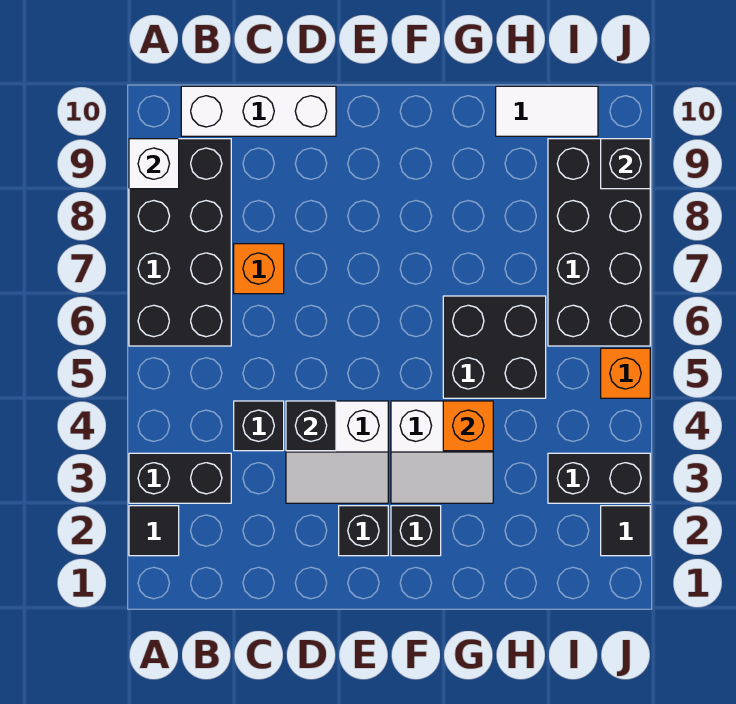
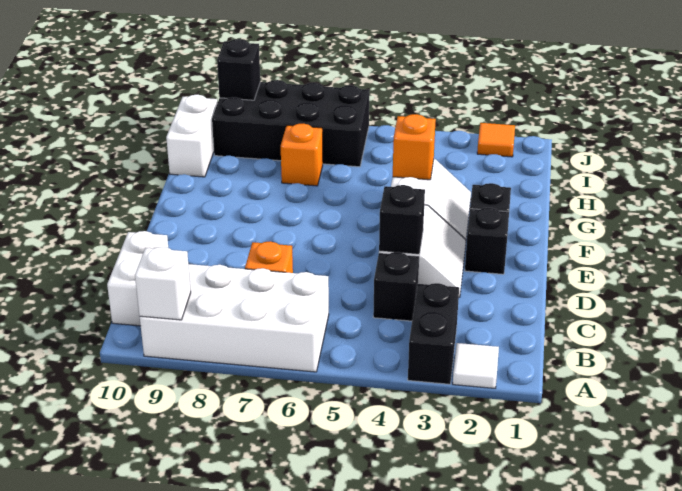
black tile A2 level 1 -> white tile A2 level 1
black brick A6:B9 level 1 -> white brick A6:B9 level 1
white brick B10:D10 level 1 -> white brick B10:C10 level 1
black brick G5:H6 level 1 -> none
white tile H10:I10 level 1 -> white brick H10:I10 level 1
black brick I3:J3 level 1 -> none
black tile J2 level 1 -> orange tile J2 level 1
orange brick J5 level 1 -> orange brick H7 level 1

